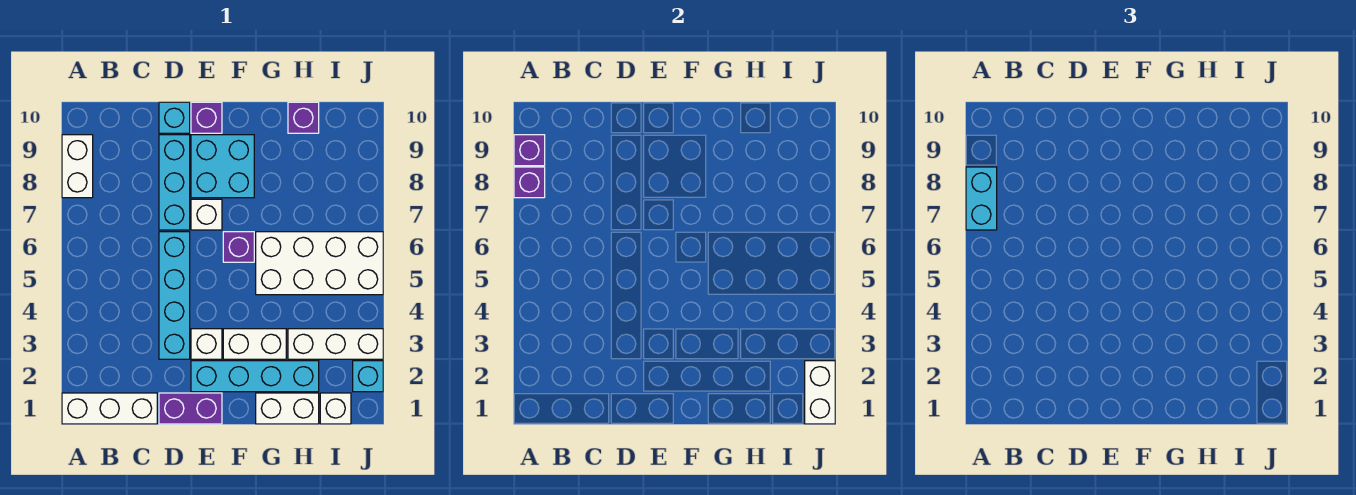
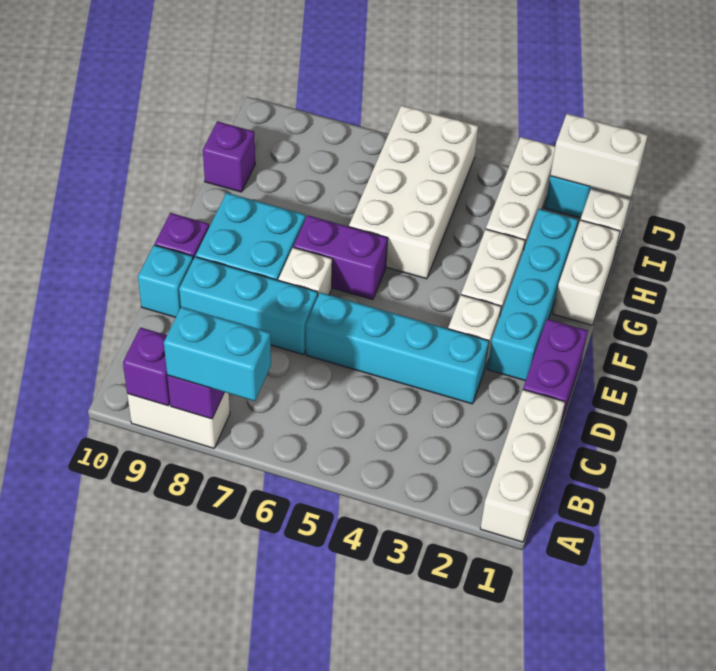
purple brick F6 level 1 -> purple brick F6:F7 level 1

